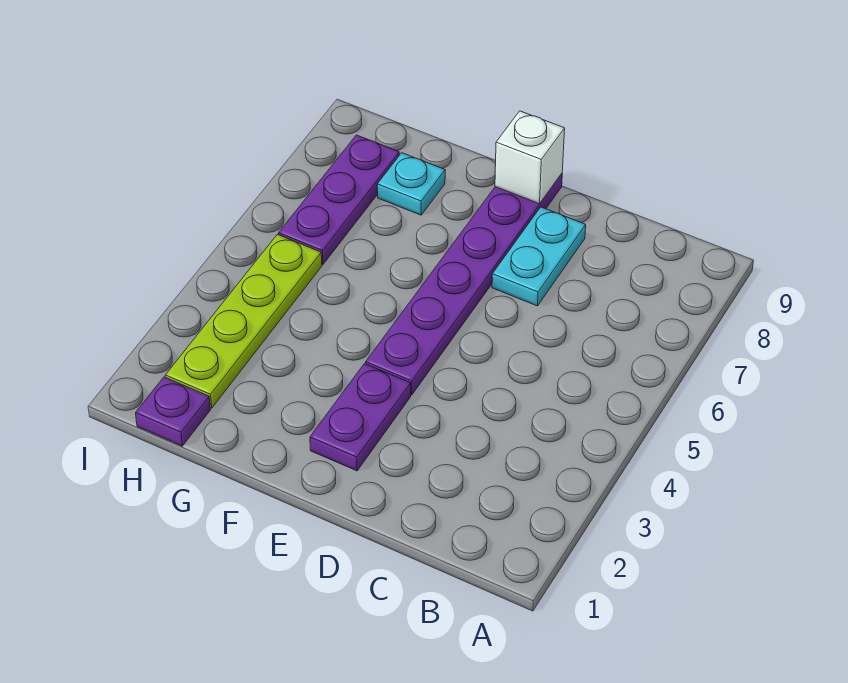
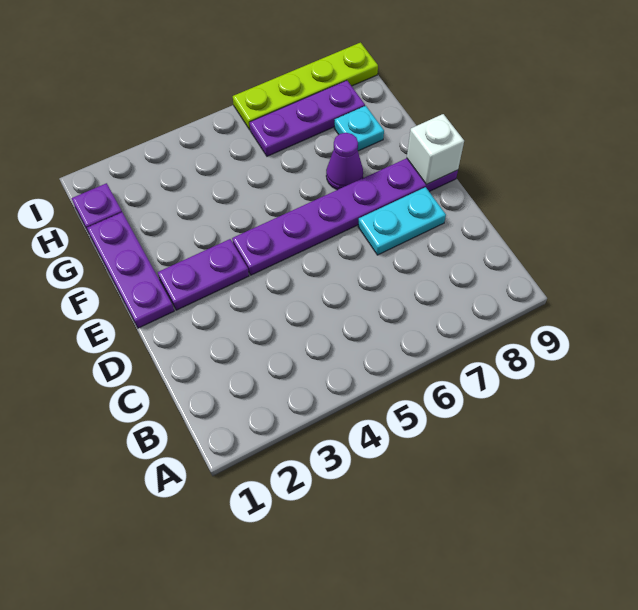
none -> purple plate E1:G1 level 1
none -> purple cone F7 level 1
lime plate H2:H5 level 1 -> lime plate I6:I9 level 1

